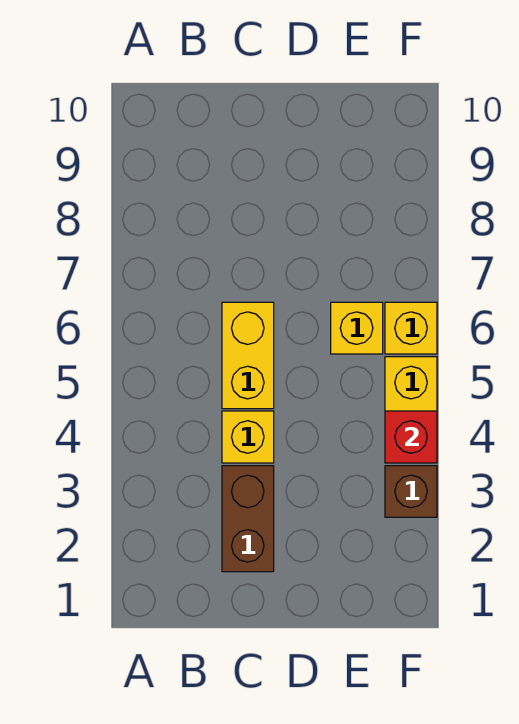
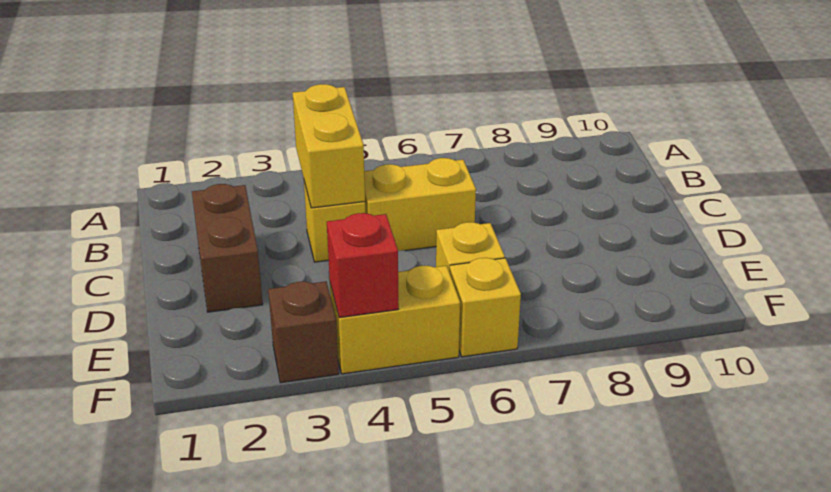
none -> yellow brick B4:C4 level 2
brown brick C2:C3 level 1 -> brown brick C2:D2 level 1

